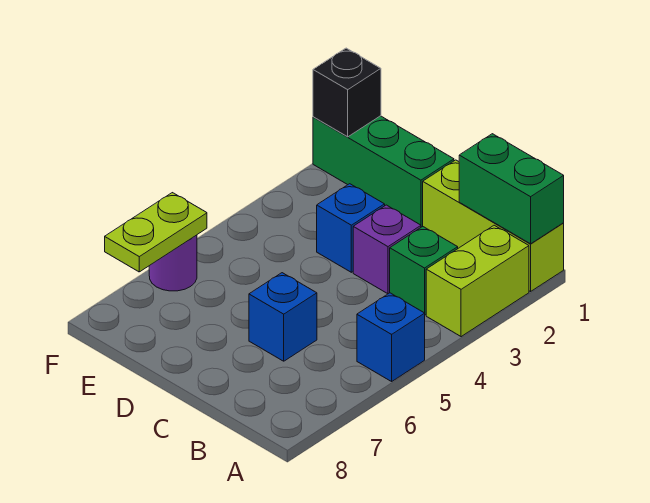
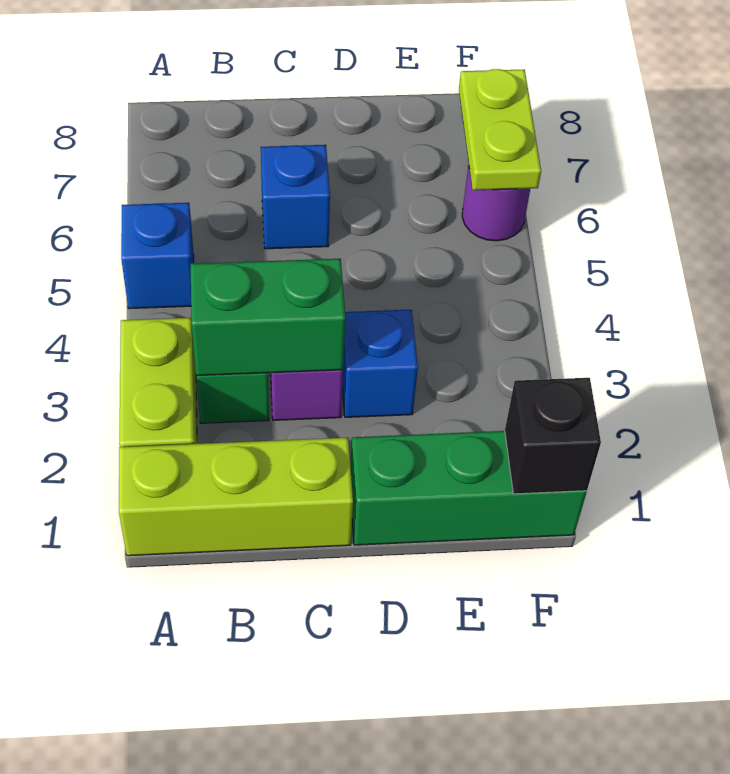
green brick A1:B1 level 2 -> green brick B3:C3 level 2

